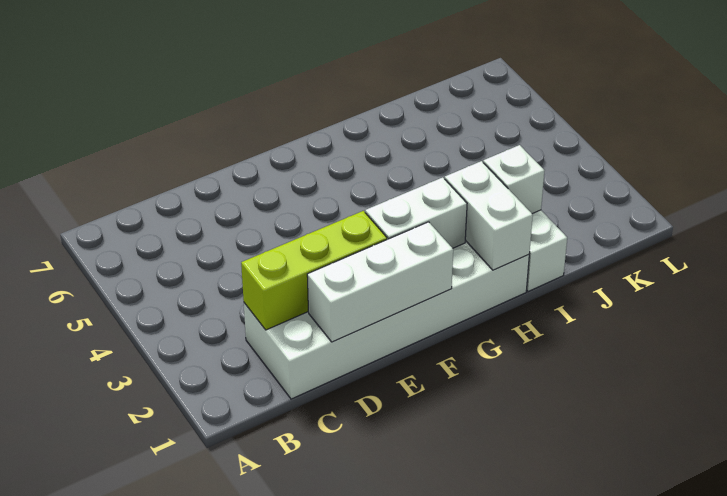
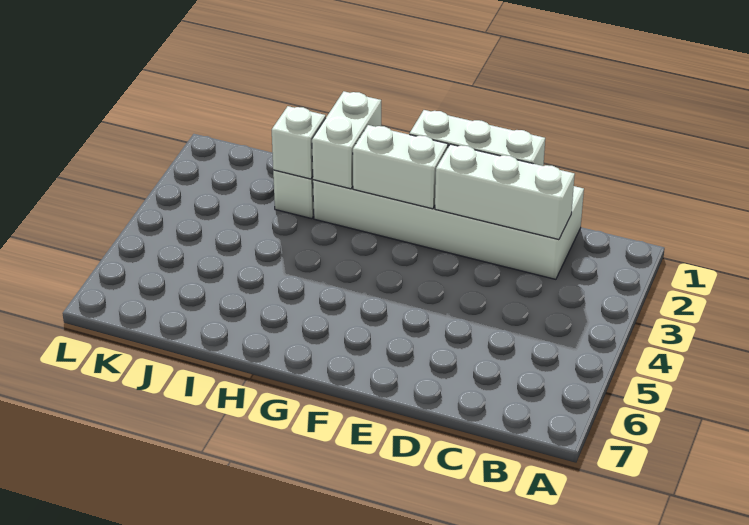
lime brick C2:E2 level 2 -> white brick C2:E2 level 2

